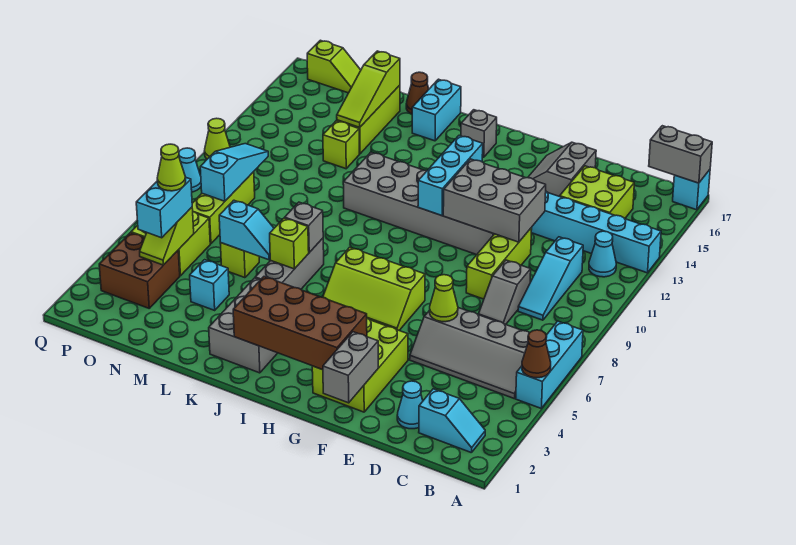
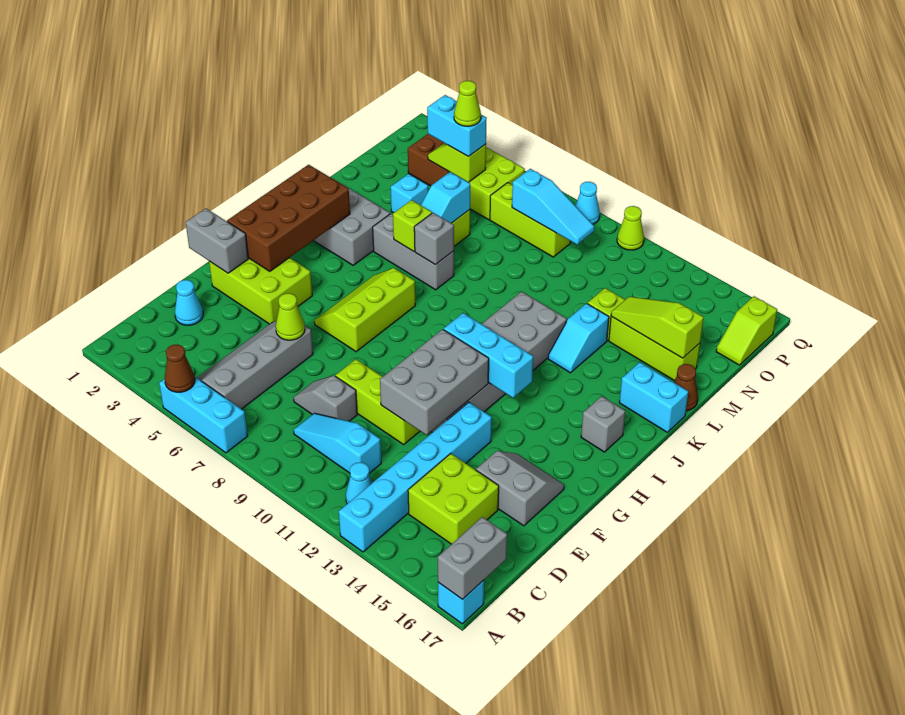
cyan slope B2:C2 level 1 top C -> cyan slope K13:L13 level 1 top L

